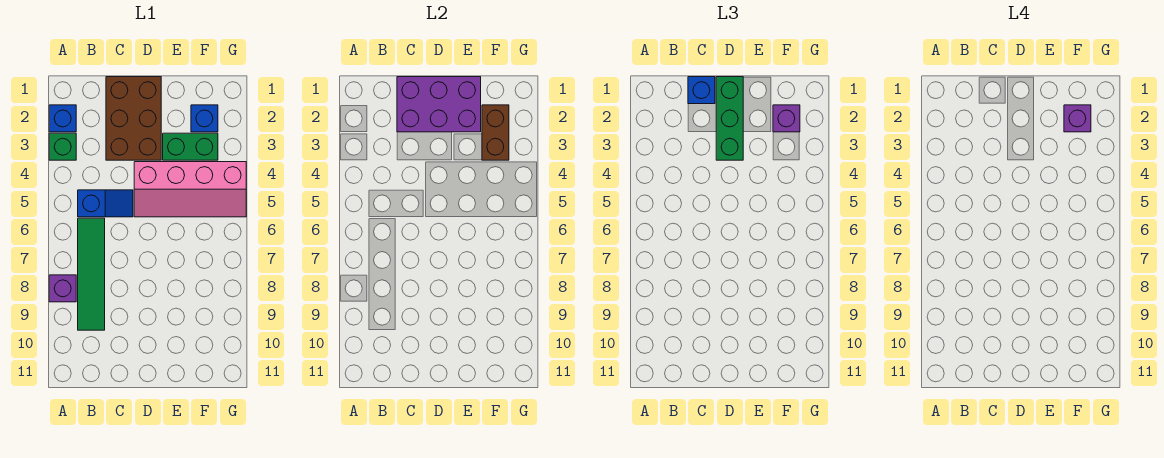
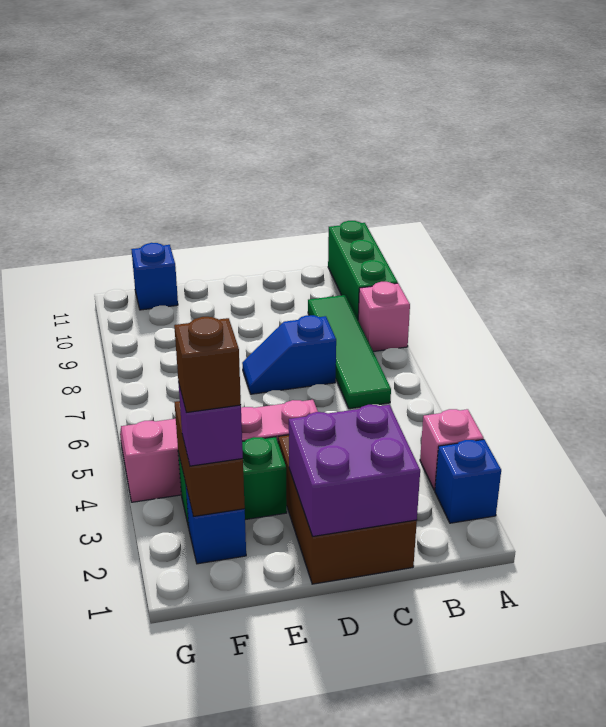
green brick A3 level 1 -> pink brick A3 level 1
purple brick A8 level 1 -> pink brick A8 level 1
blue slope B5:C5 level 1 top B -> blue slope C7:D7 level 1 top C
purple brick C1:E2 level 2 -> purple brick C1:D2 level 2
blue brick C1 level 3 -> blue brick F11 level 1
green brick D1:D3 level 3 -> green brick A9:A11 level 1
purple brick F2 level 4 -> brown brick F2 level 4

